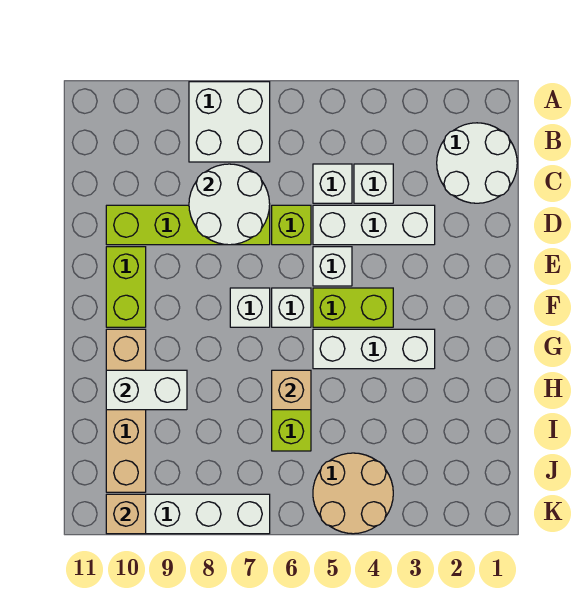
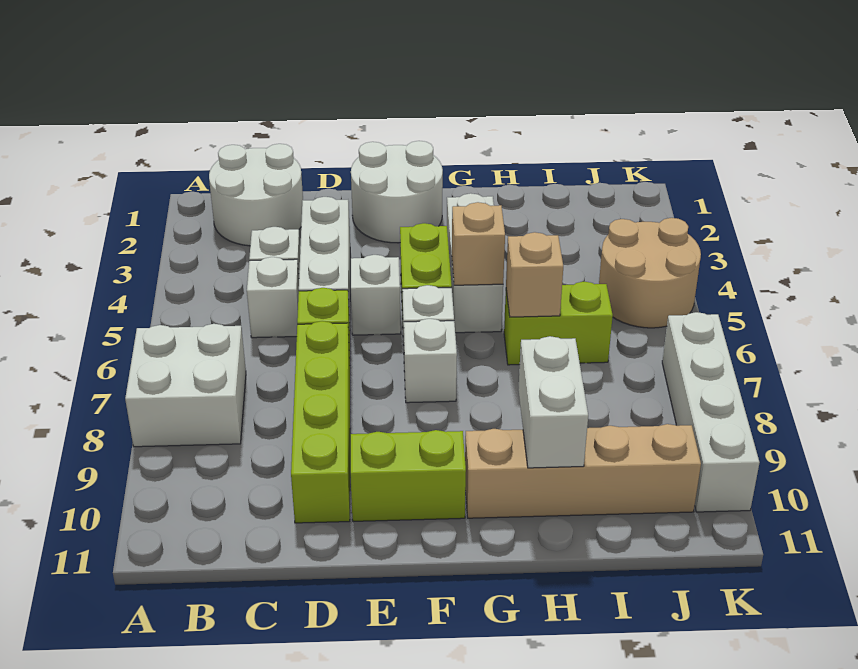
white round brick C7:D8 level 2 -> white round brick E1:F2 level 1
tan brick K10 level 2 -> tan brick G5 level 2

